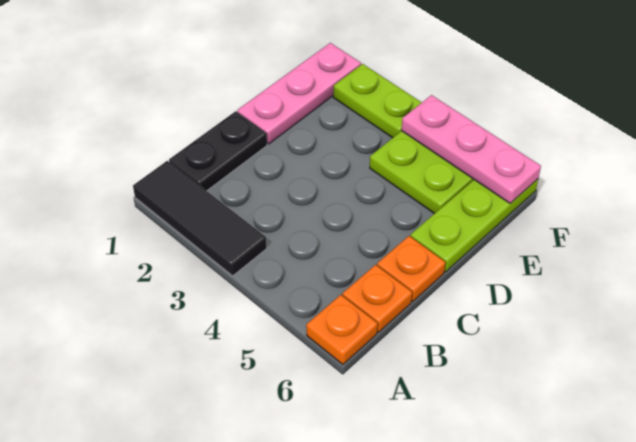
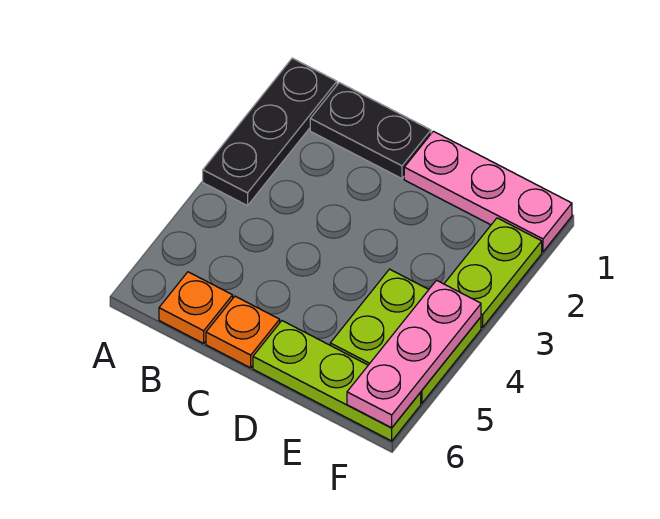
black tile A1:A3 level 1 -> black plate A1:A3 level 1
orange plate A6 level 1 -> none

